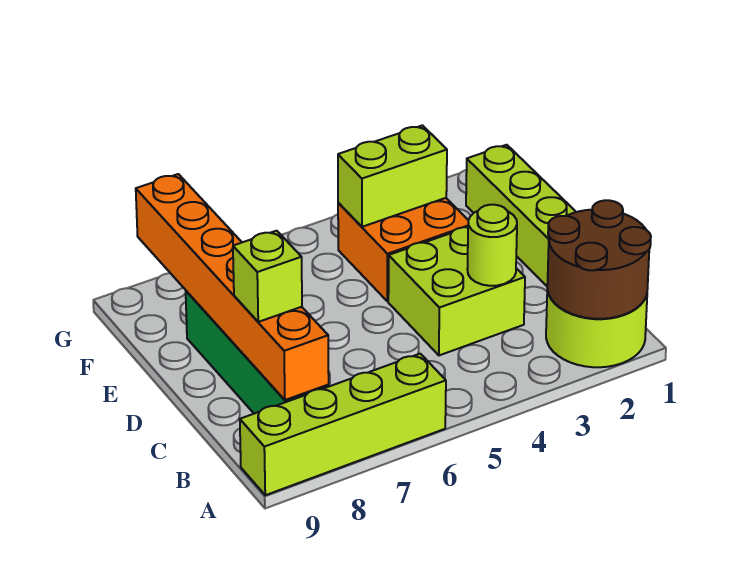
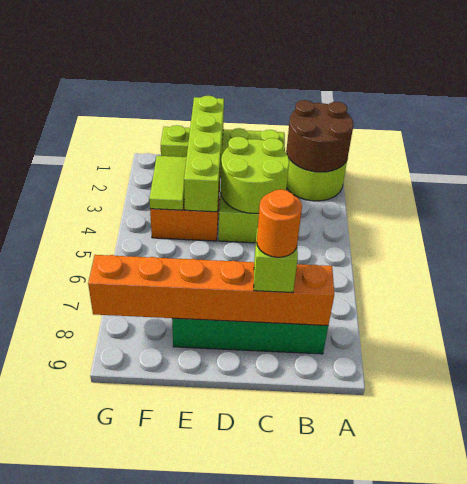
lime brick A6:A9 level 1 -> lime brick E1:E4 level 2
lime round brick C3 level 2 -> lime round brick C3:D4 level 2
none -> orange round brick C8 level 4
lime brick F3:F4 level 2 -> lime tile F3:F4 level 2

